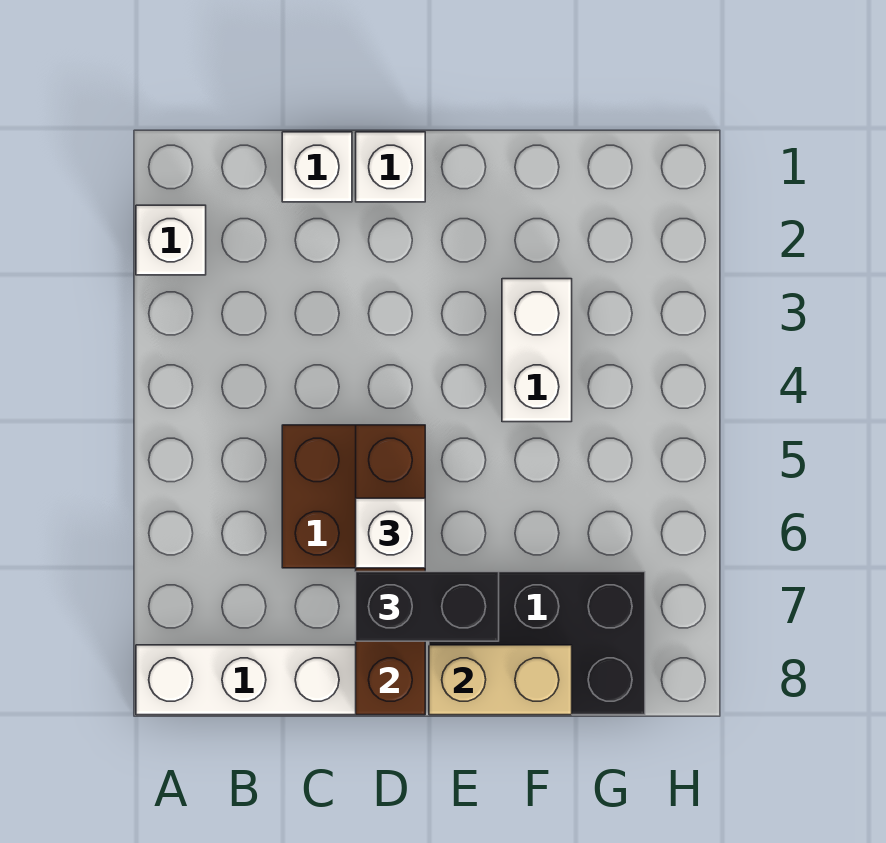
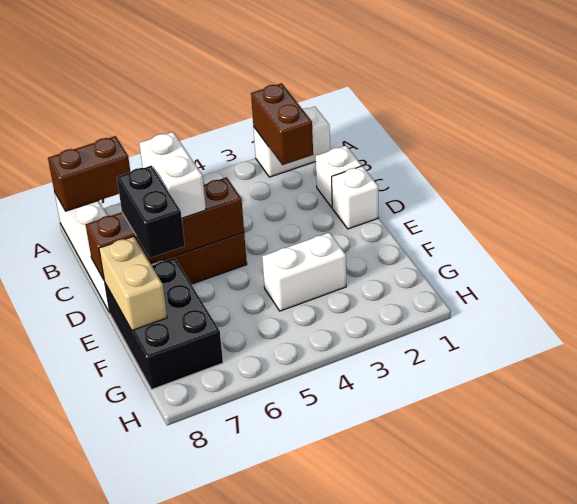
white brick A2 level 1 -> white brick A1:A2 level 1
none -> brown brick A2:B2 level 2
none -> brown brick A7:A8 level 2
white brick D6 level 3 -> white brick C6:D6 level 3

